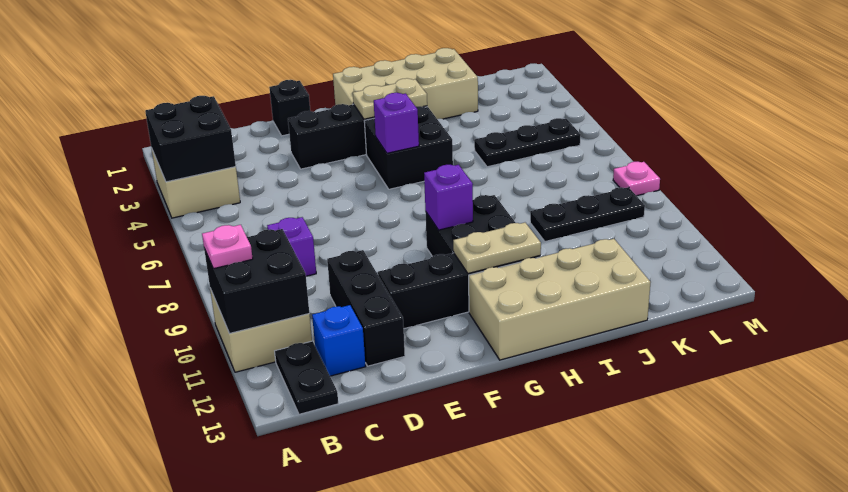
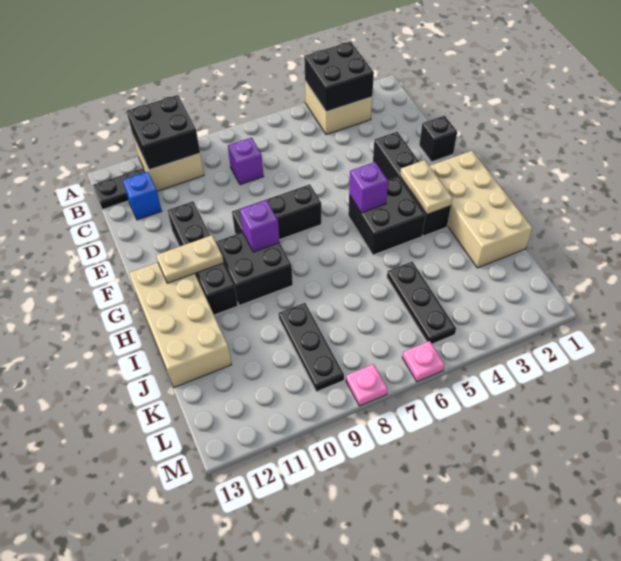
pink plate A10 level 3 -> pink plate M6 level 1
black brick D10:D12 level 1 -> black brick F7:F9 level 1
tan plate G11:H11 level 2 -> tan plate G11:G12 level 2

